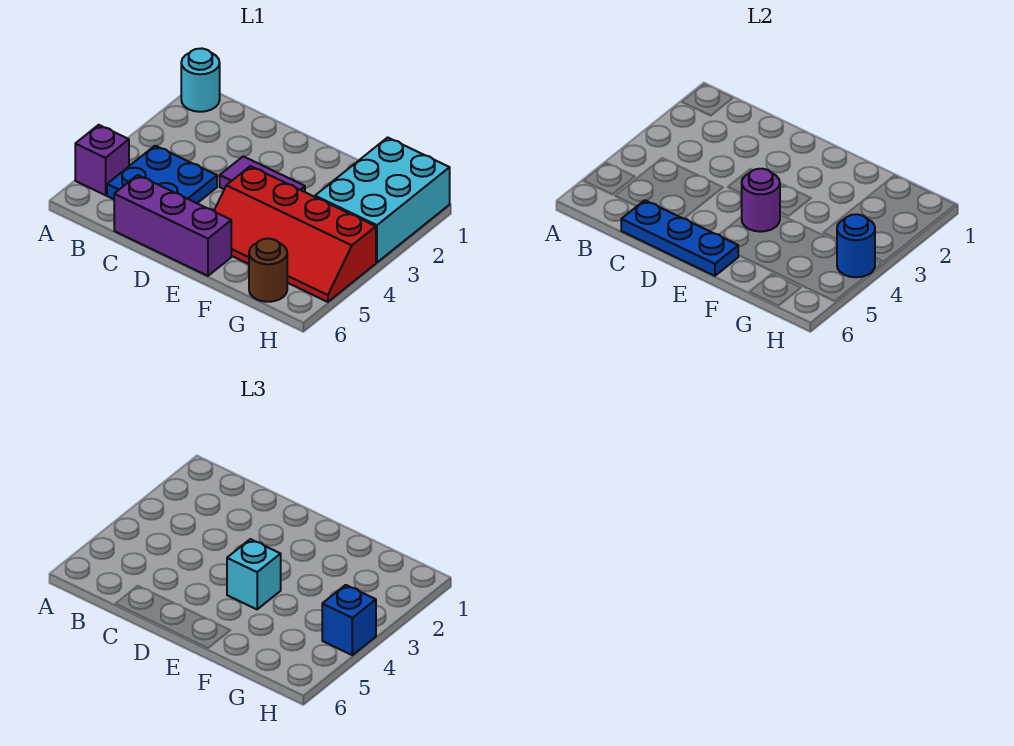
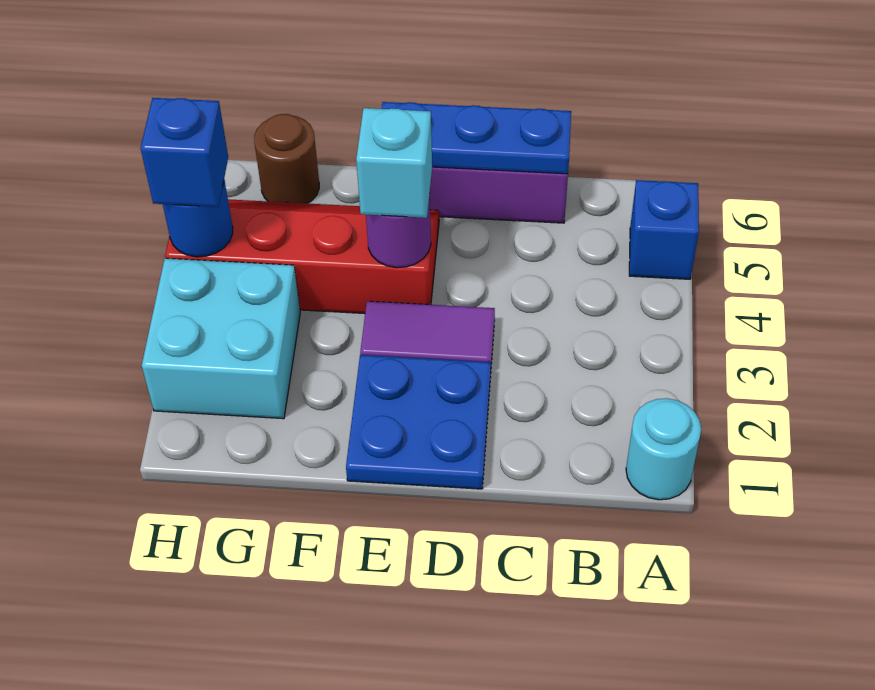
purple brick A5 level 1 -> blue brick A5 level 1
blue plate B4:C5 level 1 -> blue plate D1:E2 level 1
cyan brick G1:H3 level 1 -> cyan brick G2:H3 level 1

